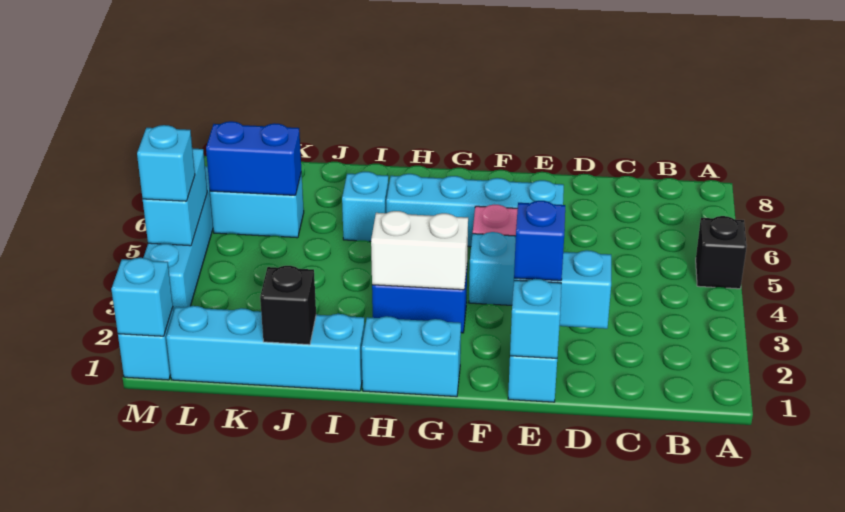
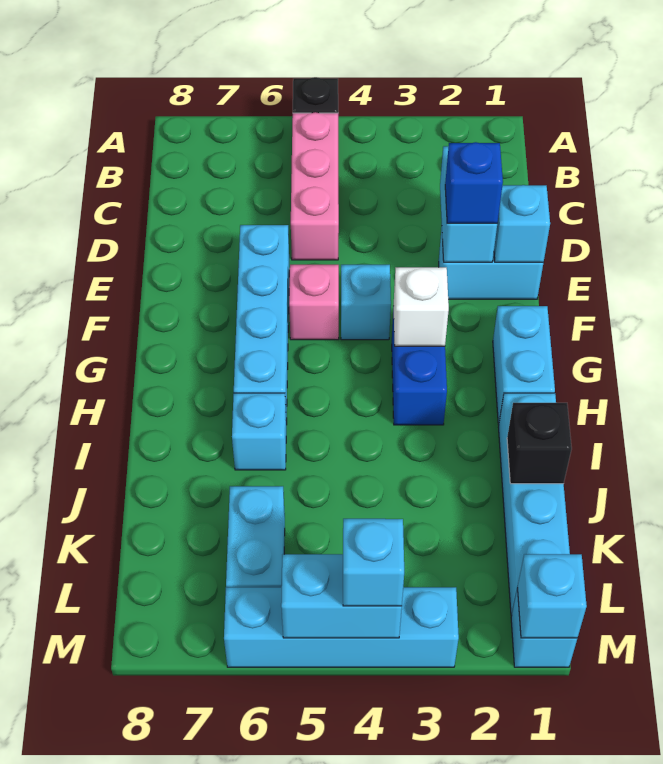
none -> pink brick B5:D5 level 1
white brick G3:H3 level 2 -> white brick G3 level 2
blue brick K6:L6 level 2 -> none

